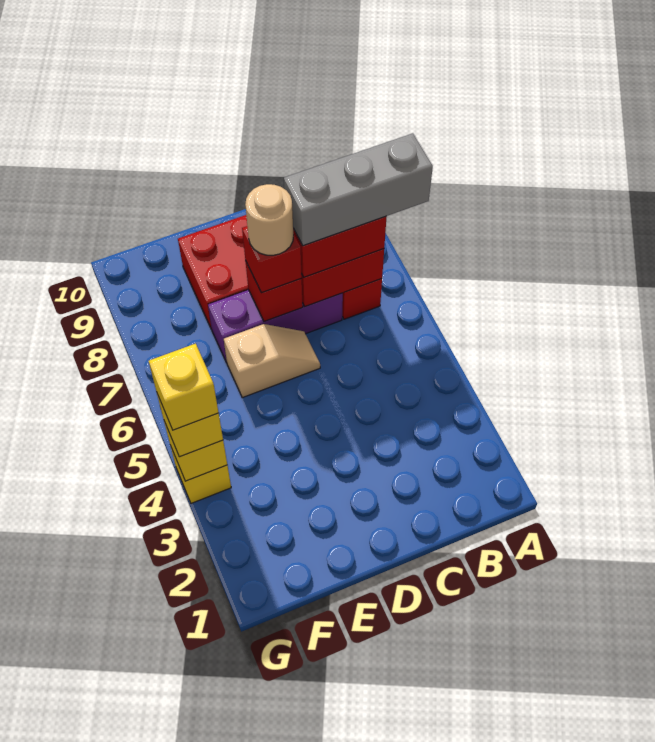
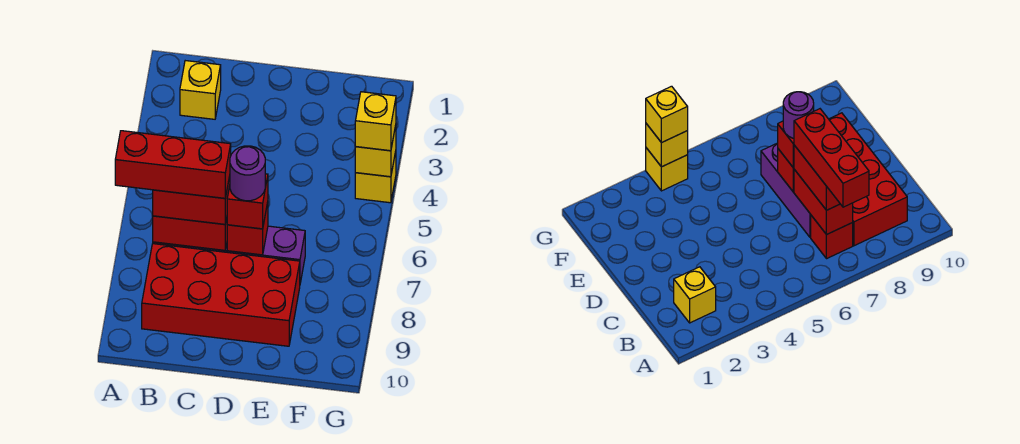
grey brick A7:C7 level 4 -> red brick A7:C7 level 4
tan slope D6:E6 level 1 top E -> none
tan round brick D7 level 4 -> purple round brick D7 level 4
yellow brick G4 level 4 -> yellow brick B2 level 1

